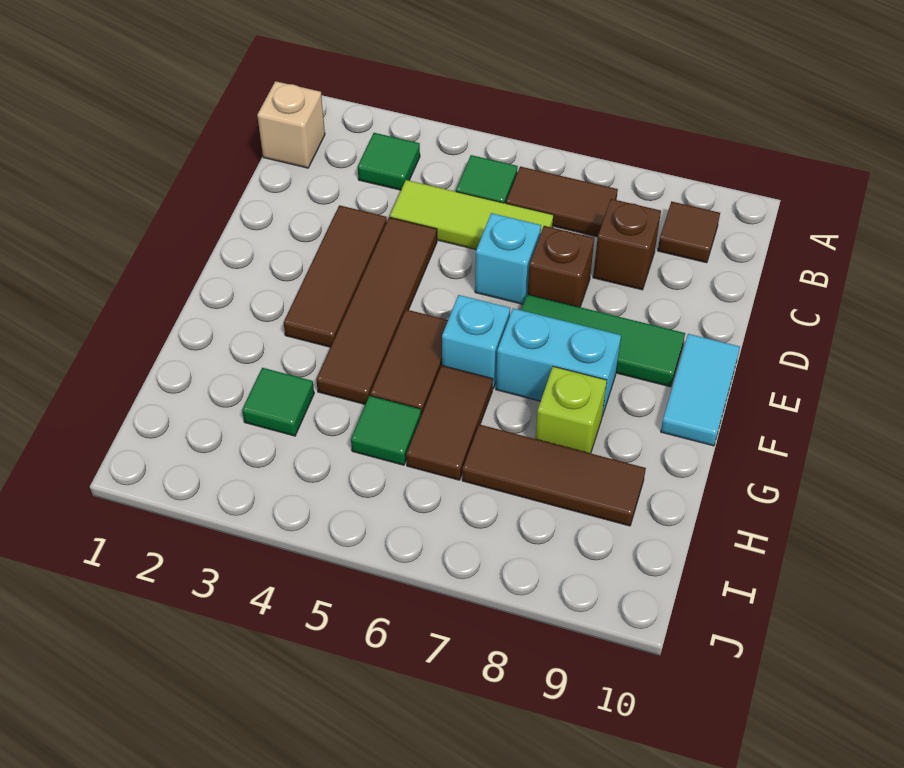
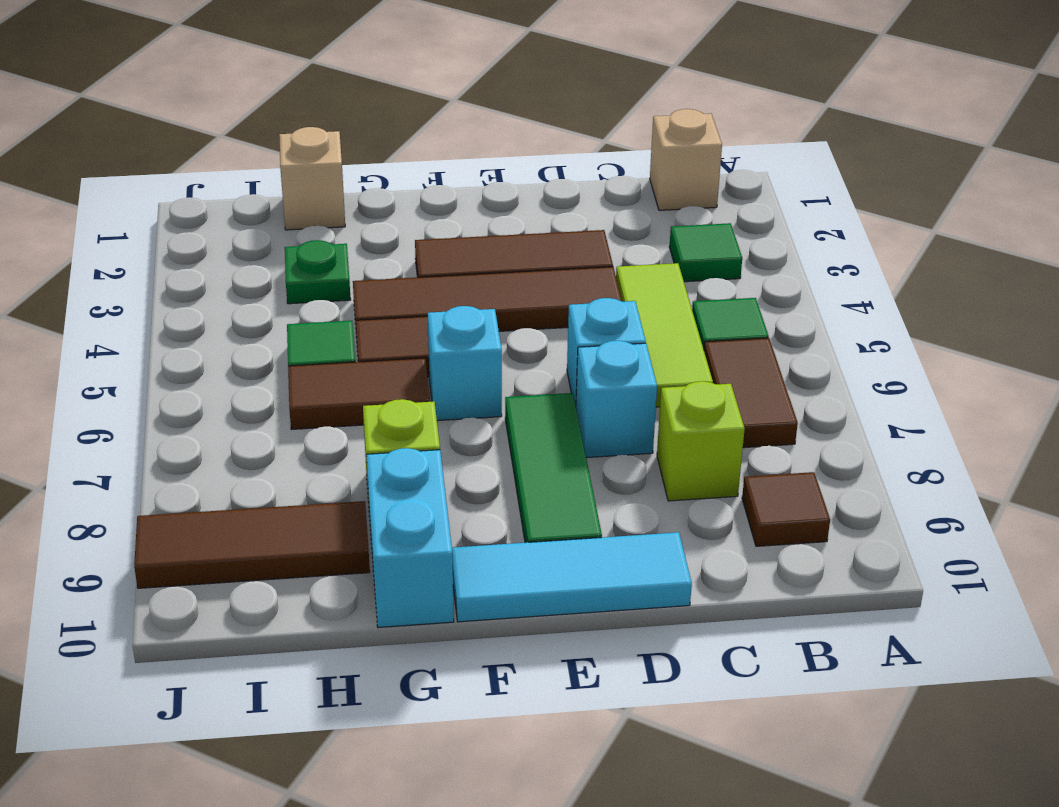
brown brick C8 level 1 -> lime brick C8 level 1
brown brick D7 level 1 -> cyan brick D7 level 1
cyan tile E10:F10 level 1 -> cyan tile D10:F10 level 1
cyan brick F7:F8 level 1 -> cyan brick G9:G10 level 1
none -> tan brick H1 level 1
green tile H3 level 1 -> green plate H3 level 1
brown tile H7:H9 level 1 -> brown tile H9:J9 level 1

